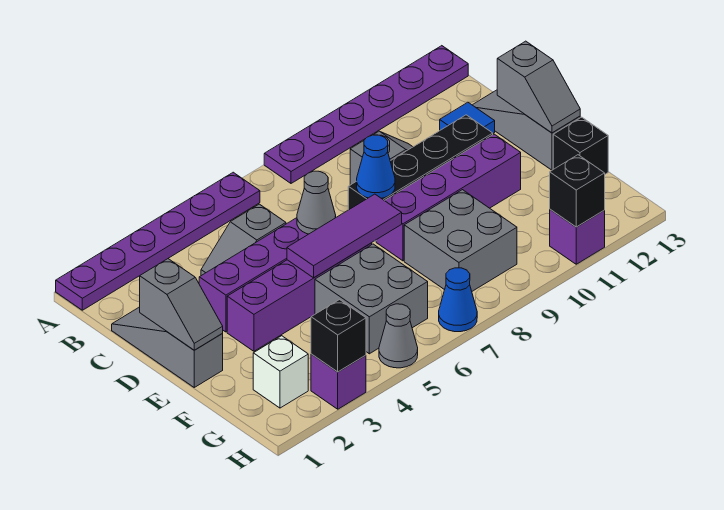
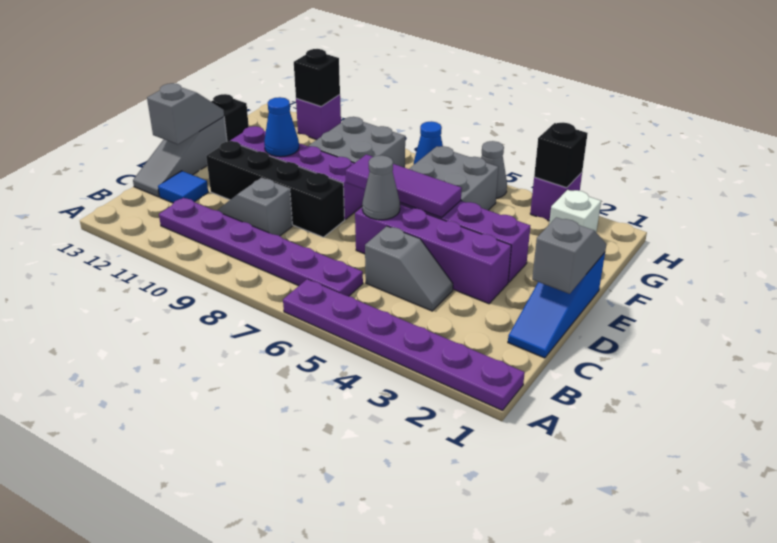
purple plate A8:A13 level 1 -> purple plate B6:B11 level 1
grey slope C1:E1 level 1 top E -> blue slope C1:E1 level 1 top E
blue cone D8 level 2 -> blue cone E10 level 2

